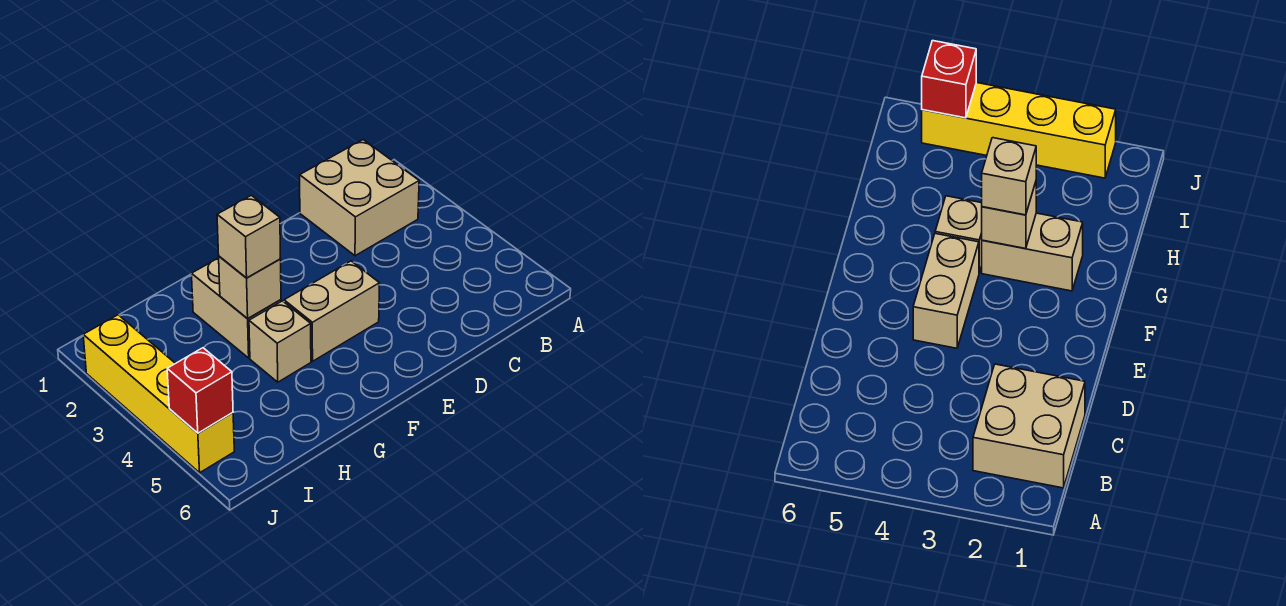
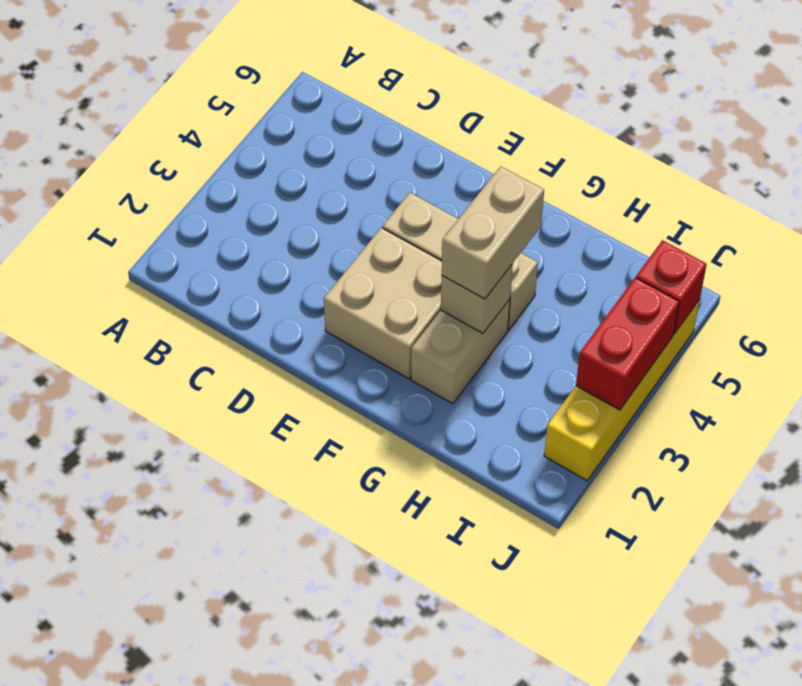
tan brick B1:C2 level 1 -> tan brick E2:F3 level 1
tan brick G3 level 3 -> tan brick G3:G4 level 3
none -> red brick J3:J4 level 2

